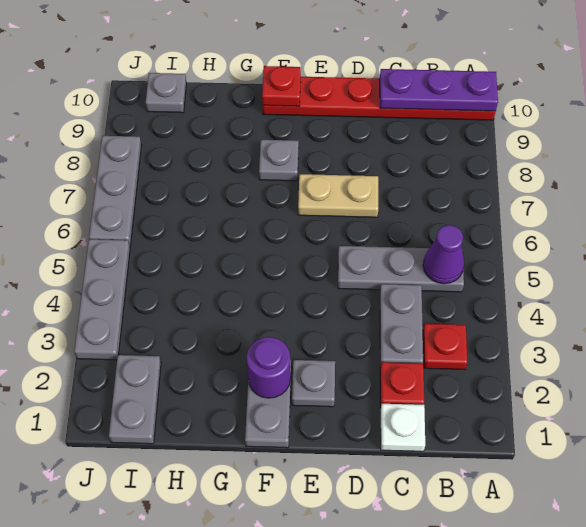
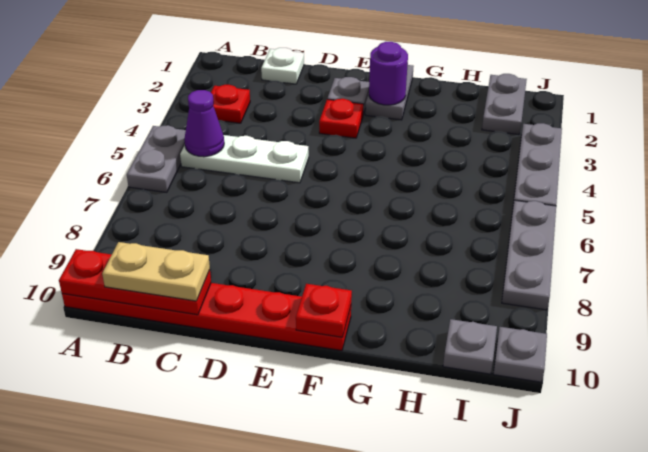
purple plate A10:C10 level 2 -> red plate A10:C10 level 2
grey plate B5:D5 level 1 -> white plate B5:D5 level 1
red plate C2 level 1 -> red plate E3 level 1
grey plate C3:C4 level 1 -> grey plate A5:A6 level 1
tan plate D7:E7 level 1 -> tan plate B10:C10 level 3
grey plate F8 level 1 -> grey plate J10 level 1

